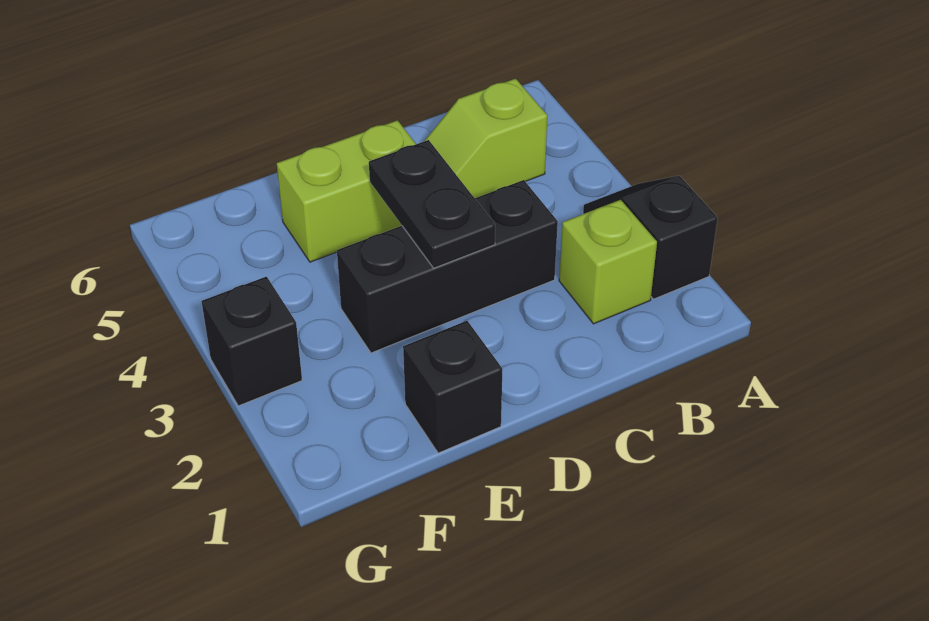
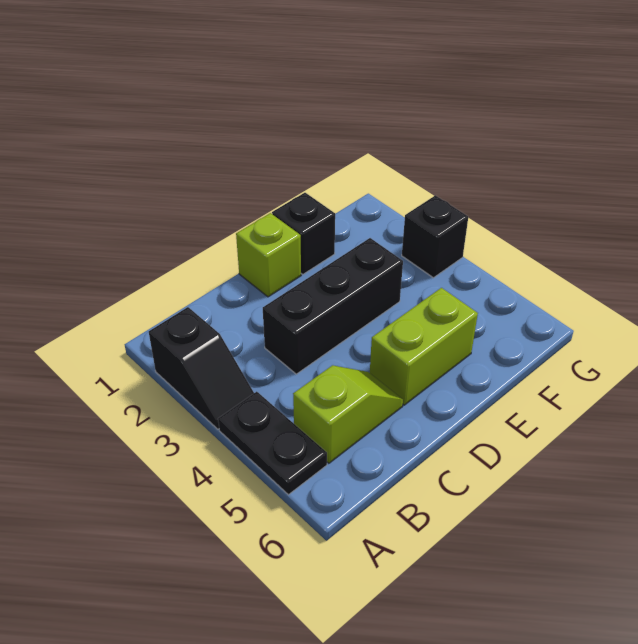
lime brick B2 level 1 -> lime brick D1 level 1
black plate D3:D4 level 2 -> black plate A4:A5 level 1

